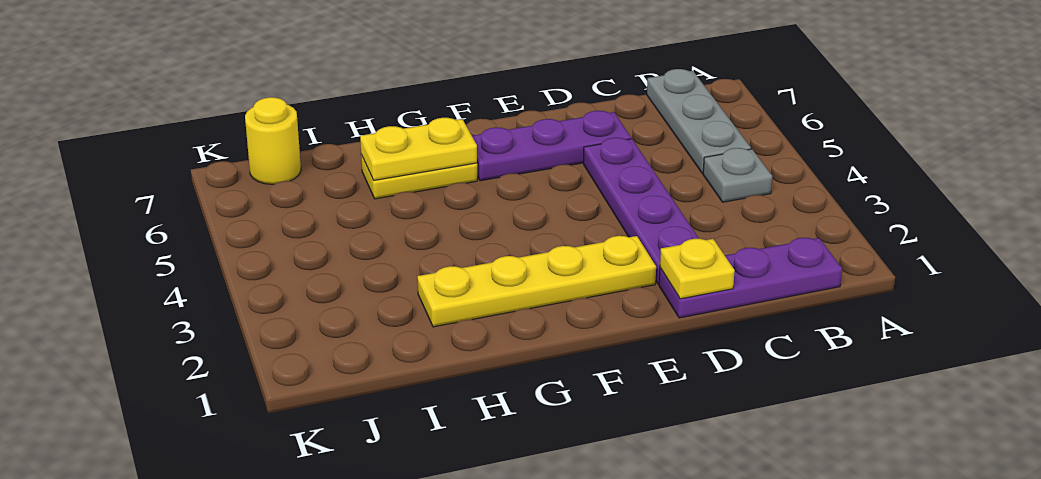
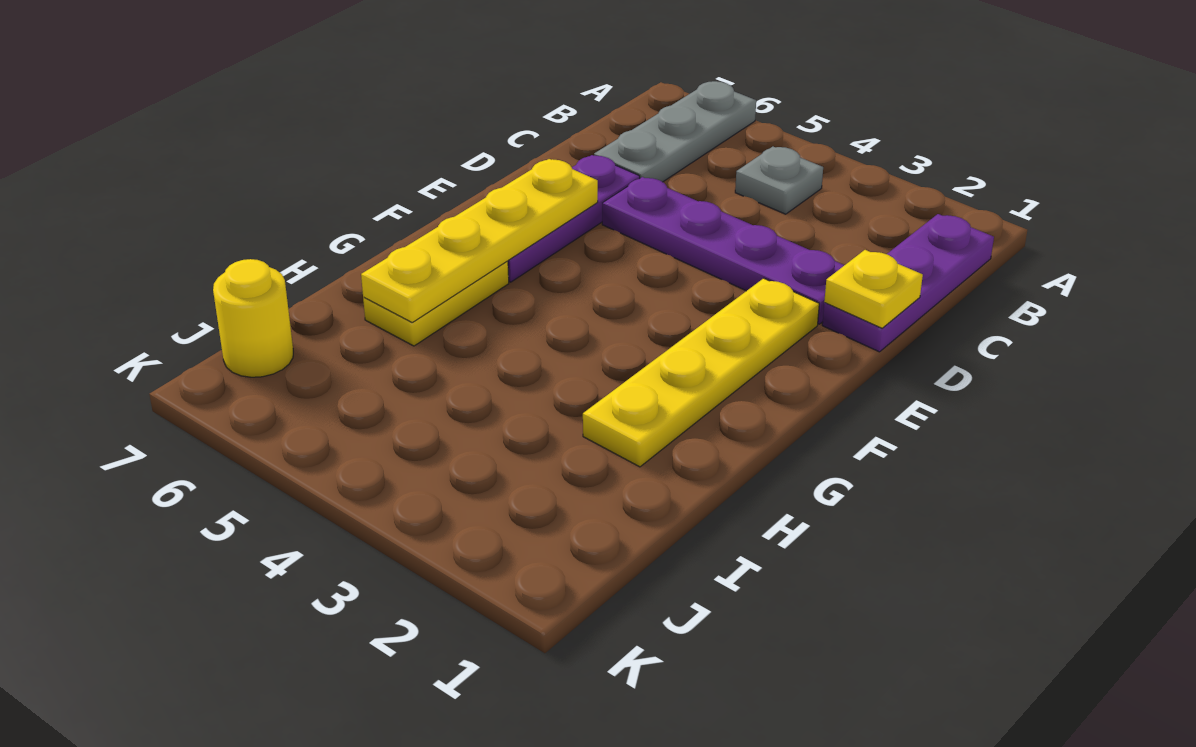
grey plate B5:B7 level 1 -> grey plate A6:C6 level 1
yellow plate G6:H6 level 2 -> yellow plate E6:H6 level 2

